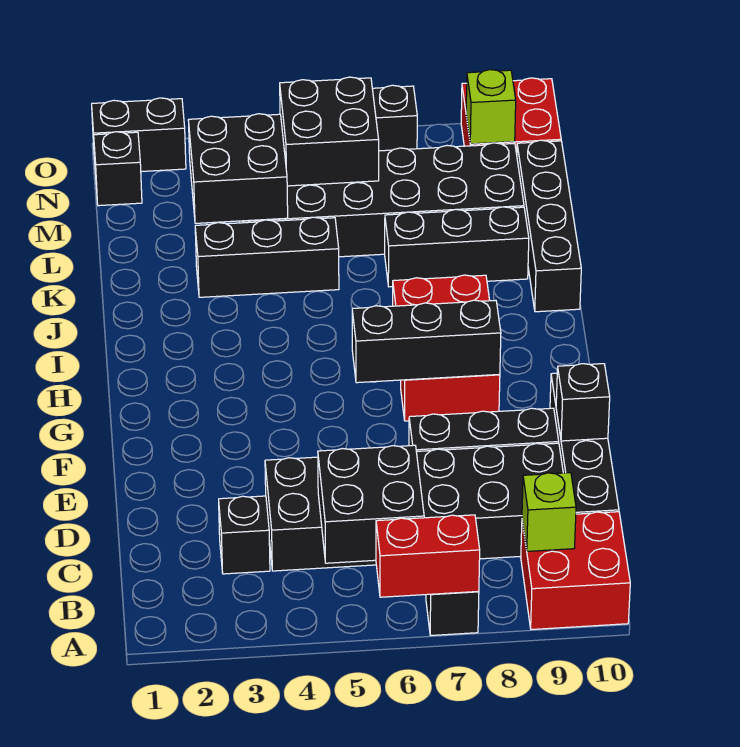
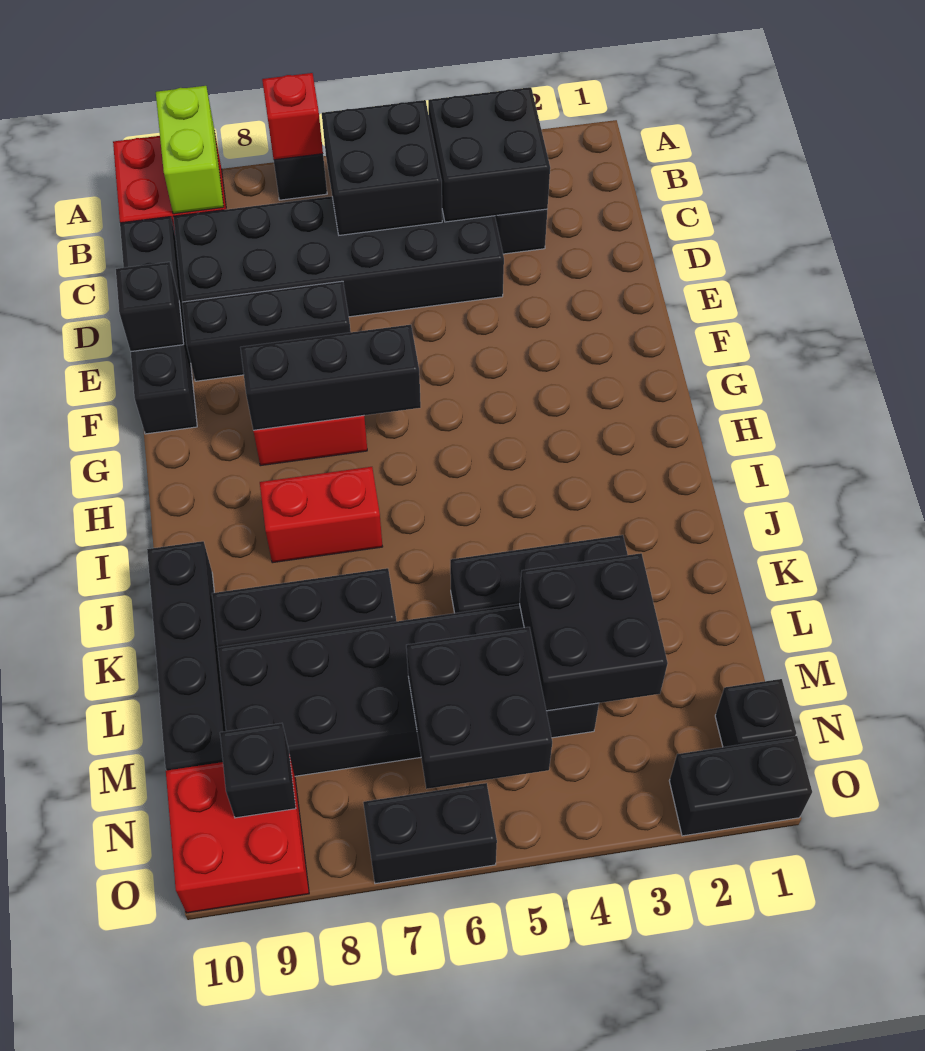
red brick A6:A7 level 2 -> red brick A7 level 2
none -> black brick B3:C4 level 2
lime brick B9 level 2 -> lime brick A9:B9 level 2
lime brick N9 level 2 -> black brick N9 level 2

